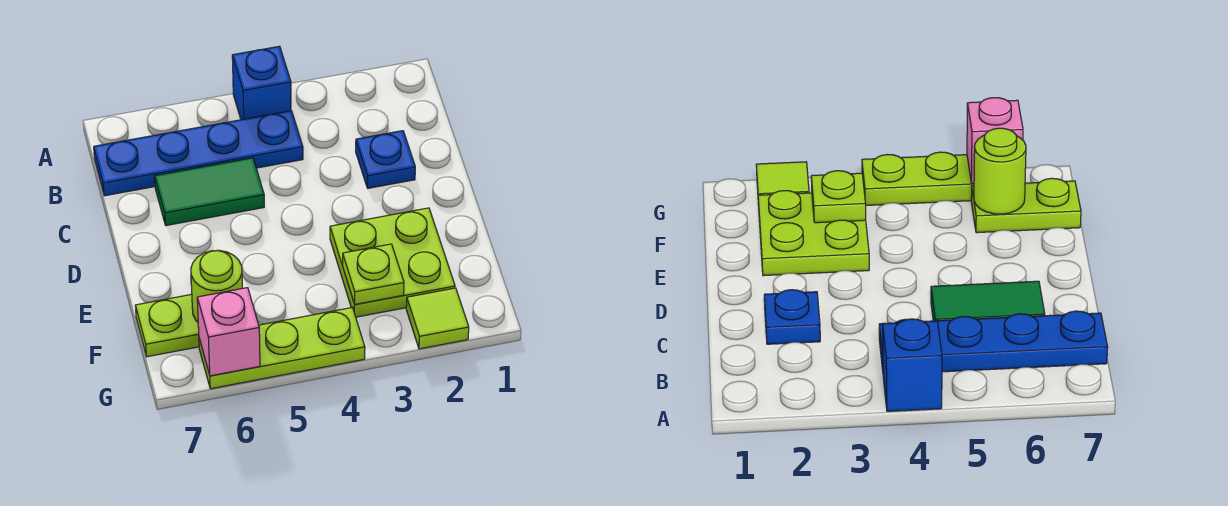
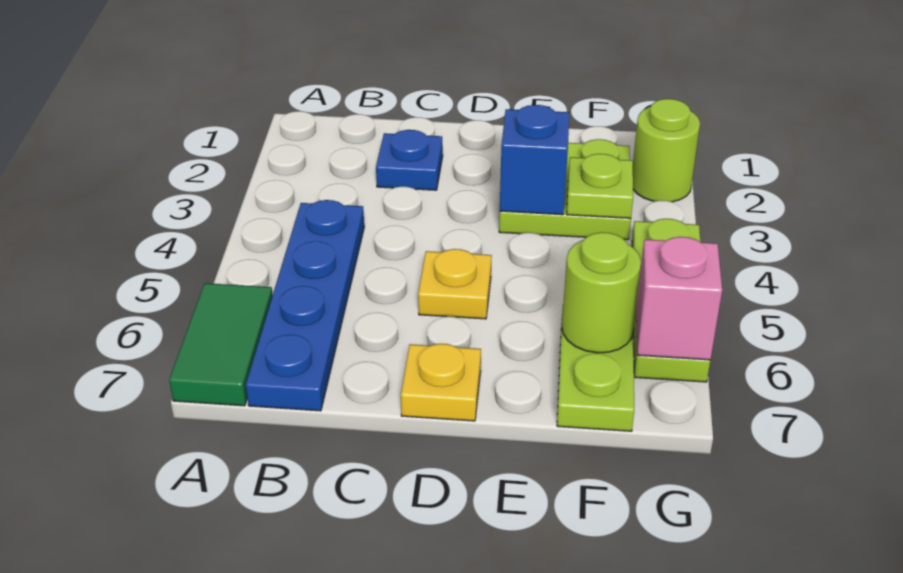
blue brick A4 level 1 -> blue brick E3 level 2
green tile C5:C6 level 1 -> green tile A6:A7 level 1
none -> yellow plate D5 level 1
none -> yellow plate D7 level 1
lime tile G2 level 1 -> lime round brick G2 level 1

